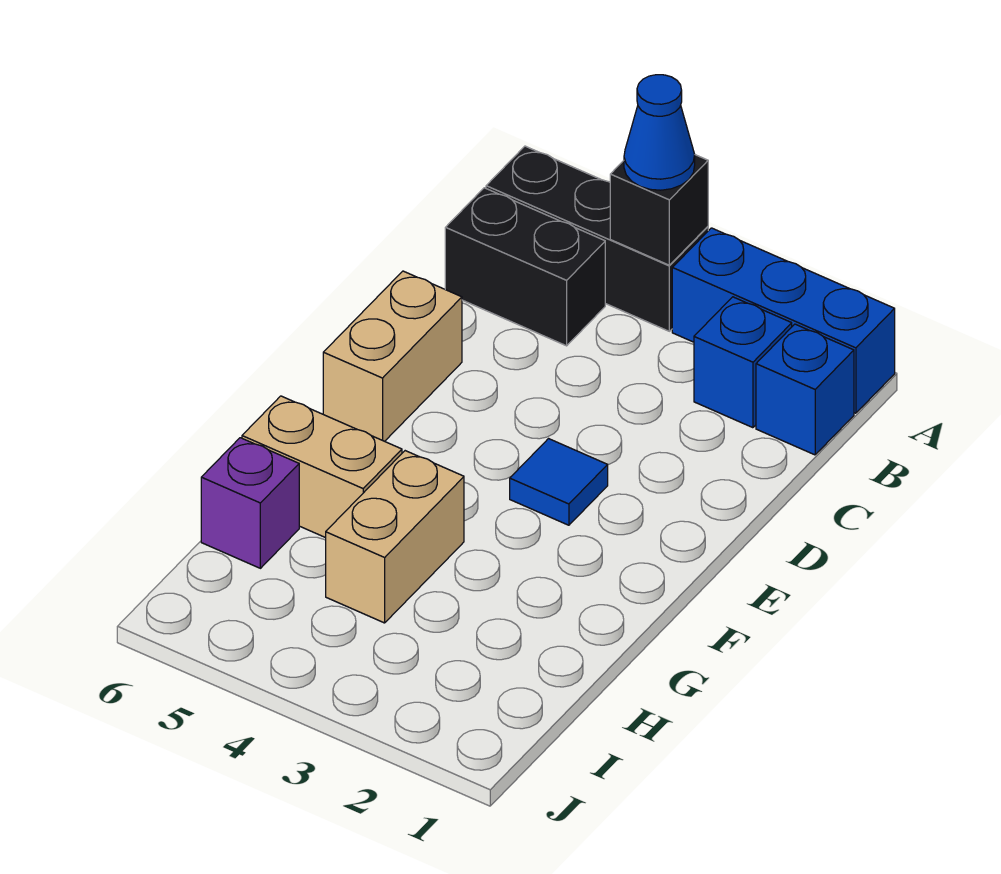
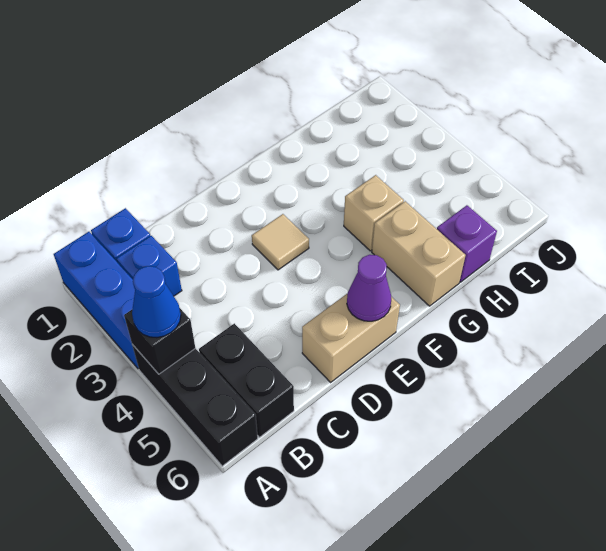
blue tile E3 level 1 -> tan tile E3 level 1
none -> purple cone E6 level 2
tan brick G4:H4 level 1 -> tan brick G4 level 1

